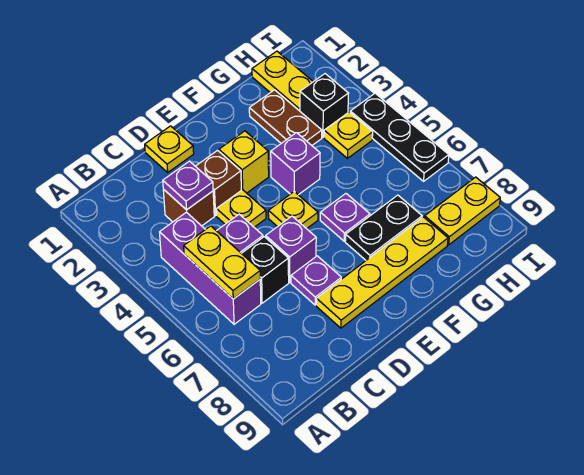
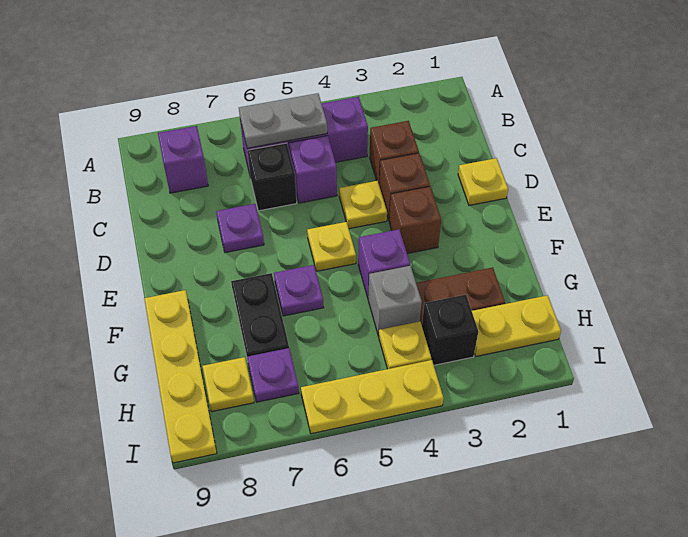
yellow plate B5:B6 level 2 -> grey plate B5:B6 level 2
purple plate C3 level 2 -> purple plate H7 level 1
purple brick D6 level 1 -> purple brick B8 level 1
yellow plate D8:G8 level 1 -> yellow plate F9:I9 level 1
yellow brick E3 level 1 -> brown brick E3 level 1
none -> grey brick G4 level 1
yellow plate H8:I8 level 1 -> yellow plate H8 level 1
black plate I4:I6 level 1 -> yellow plate I4:I6 level 1

